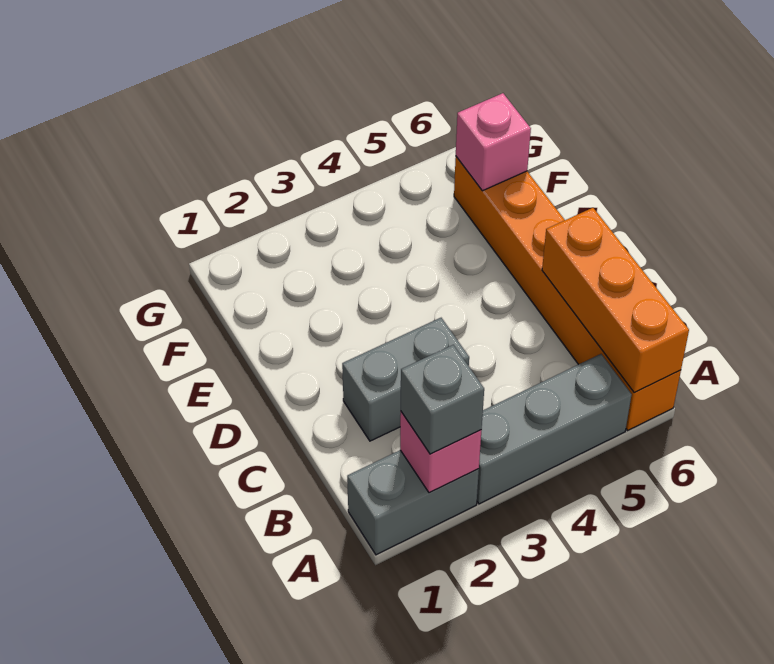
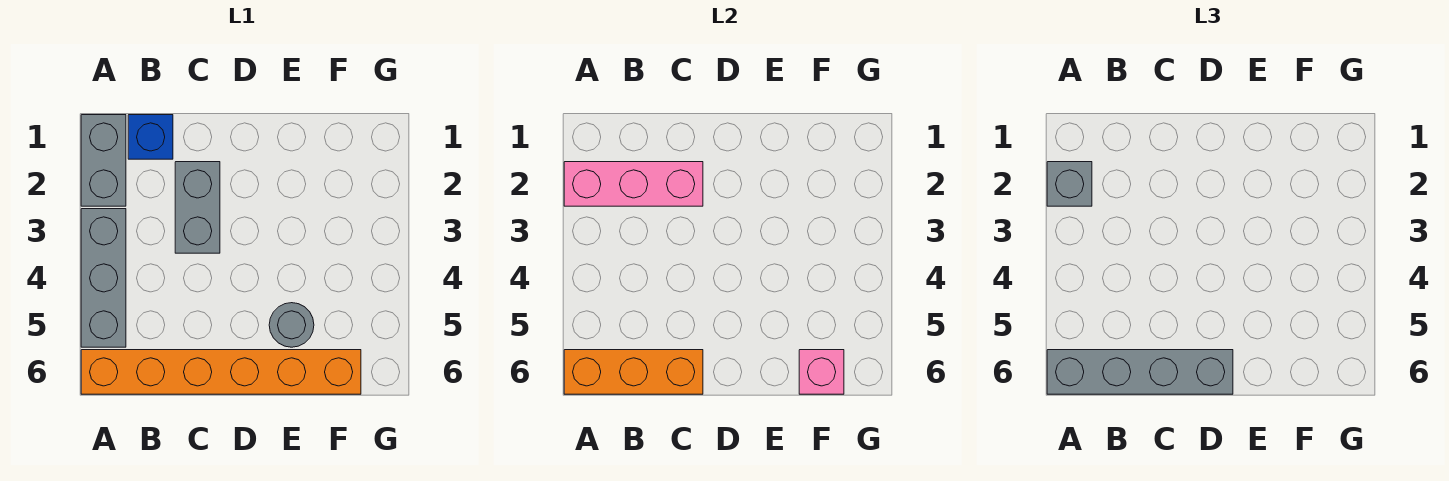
pink brick A2 level 2 -> pink brick A2:C2 level 2
none -> grey brick A6:D6 level 3
none -> blue brick B1 level 1
none -> grey round brick E5 level 1

